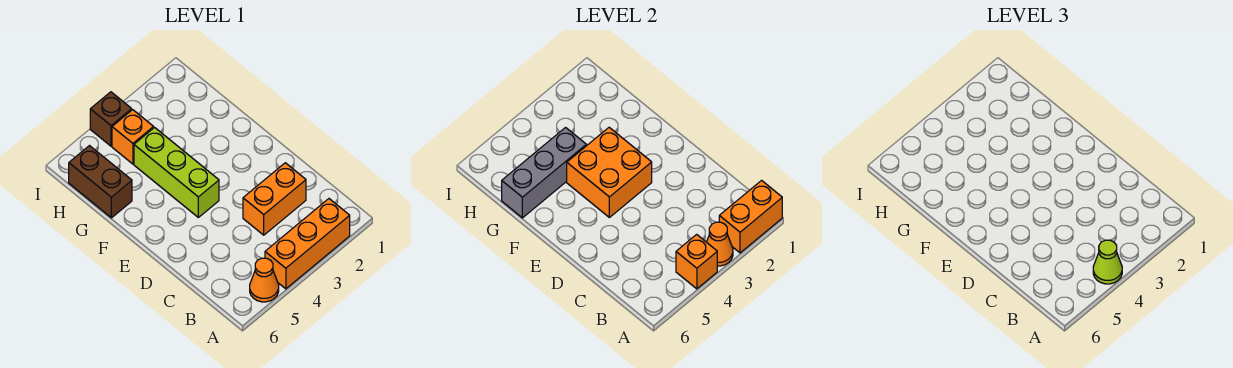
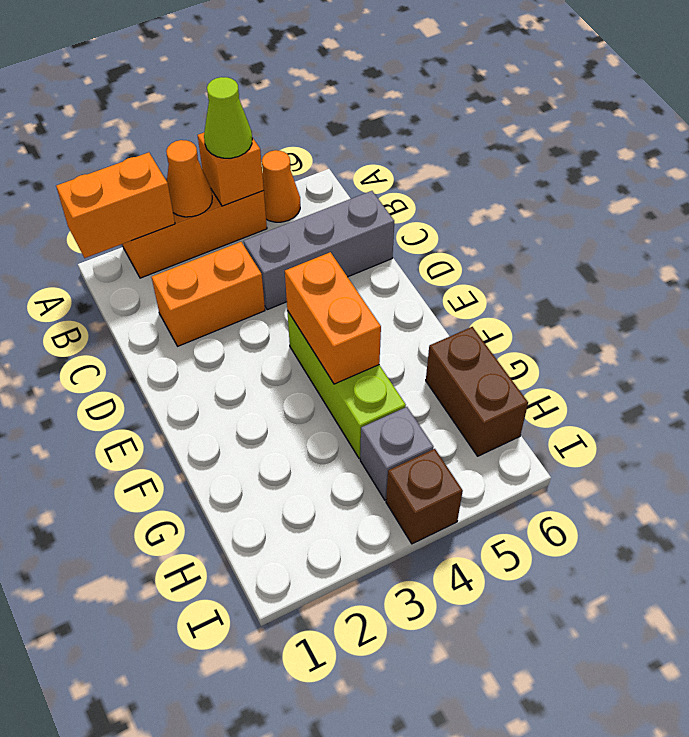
orange brick E3:F4 level 2 -> orange brick E4:F4 level 2
grey brick G4:G6 level 2 -> grey brick C4:C6 level 1
orange brick H4 level 1 -> grey brick H4 level 1

